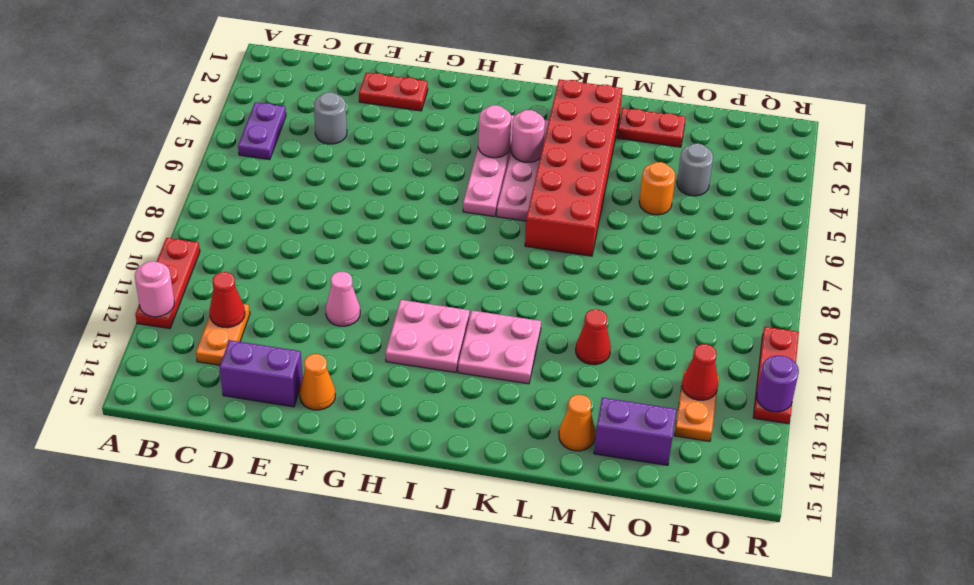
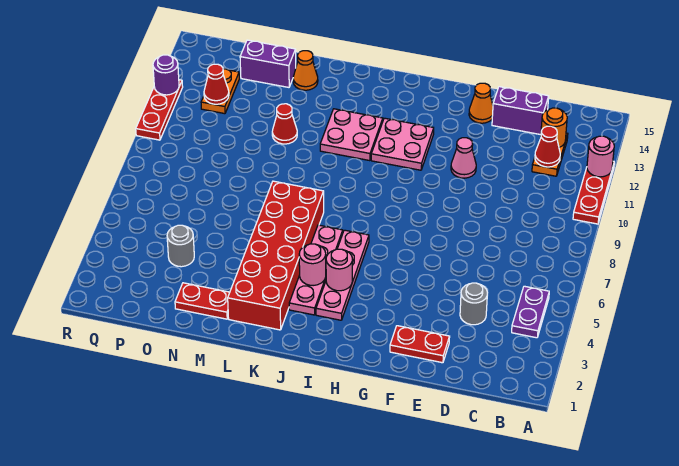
orange round brick N5 level 1 -> orange round brick C13 level 2

